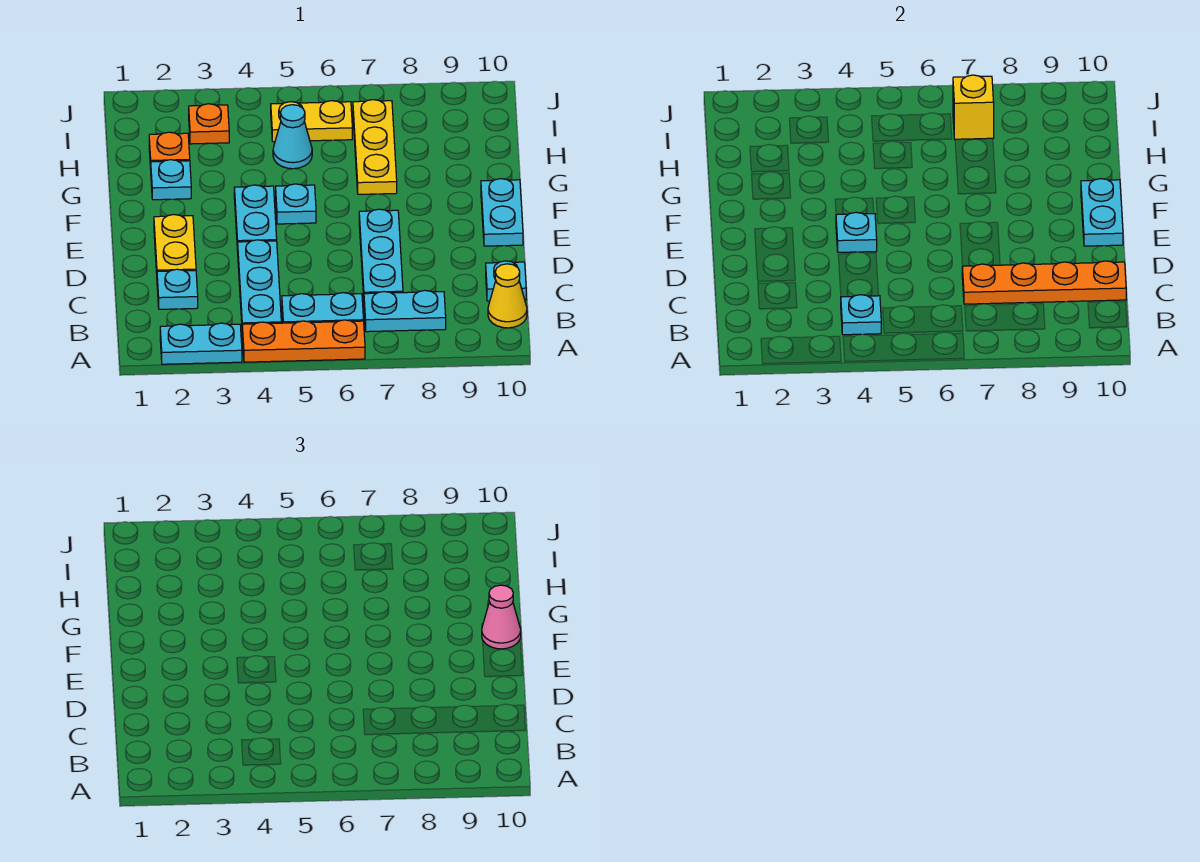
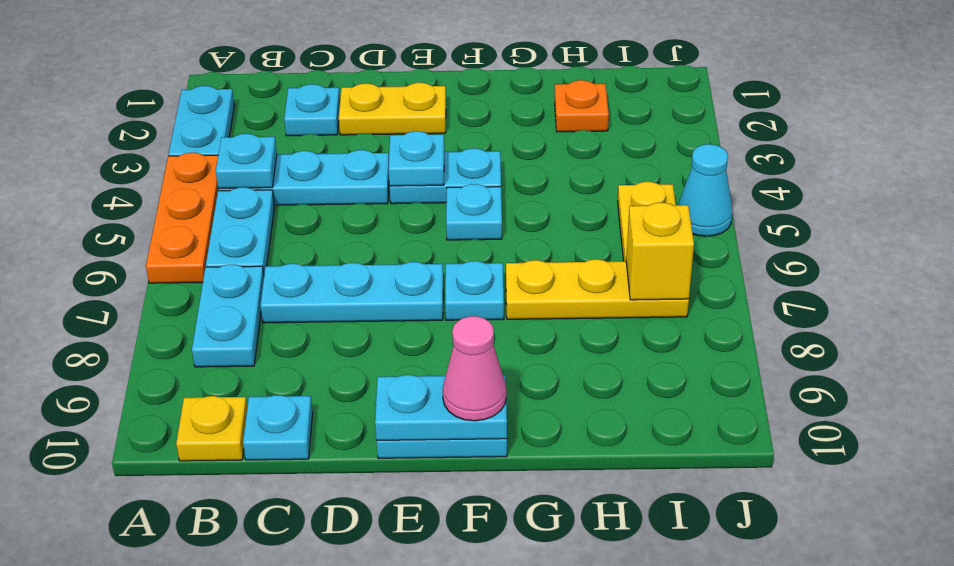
yellow cone B10 level 1 -> yellow plate B10 level 1
orange plate C7:C10 level 2 -> none
cyan plate G2 level 1 -> cyan plate F7 level 1
cyan cone H5 level 1 -> cyan cone J5 level 1
orange plate I3 level 1 -> none

